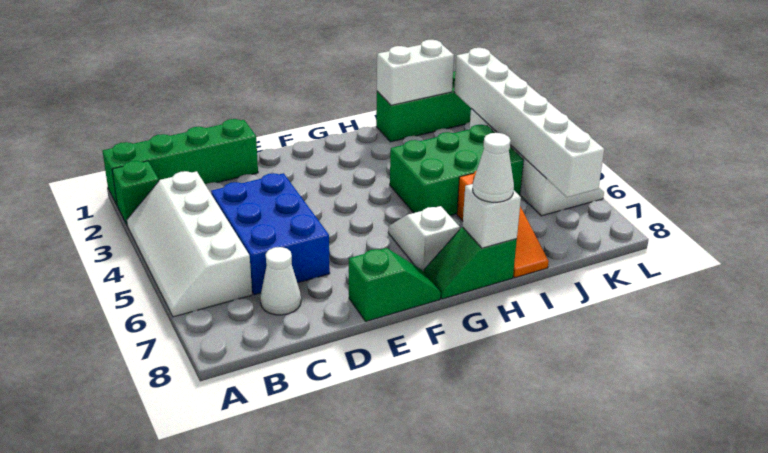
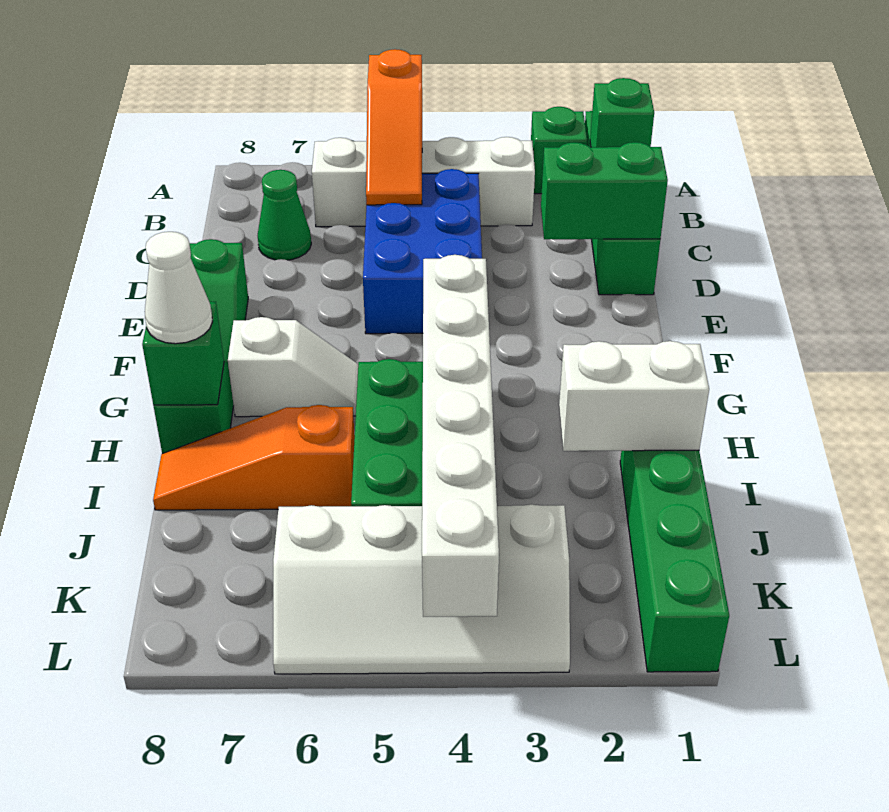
none -> orange slope A5:C5 level 2 top A
none -> green brick B1 level 2
blue brick C4:D6 level 1 -> blue brick C4:E5 level 1
white cone C7 level 1 -> green cone C7 level 1
none -> green brick D1:D2 level 2
white brick H8 level 2 -> green brick H8 level 2
white brick I1:J1 level 2 -> white brick I1:I2 level 2
white brick K2:K7 level 2 -> white brick G4:L4 level 2

